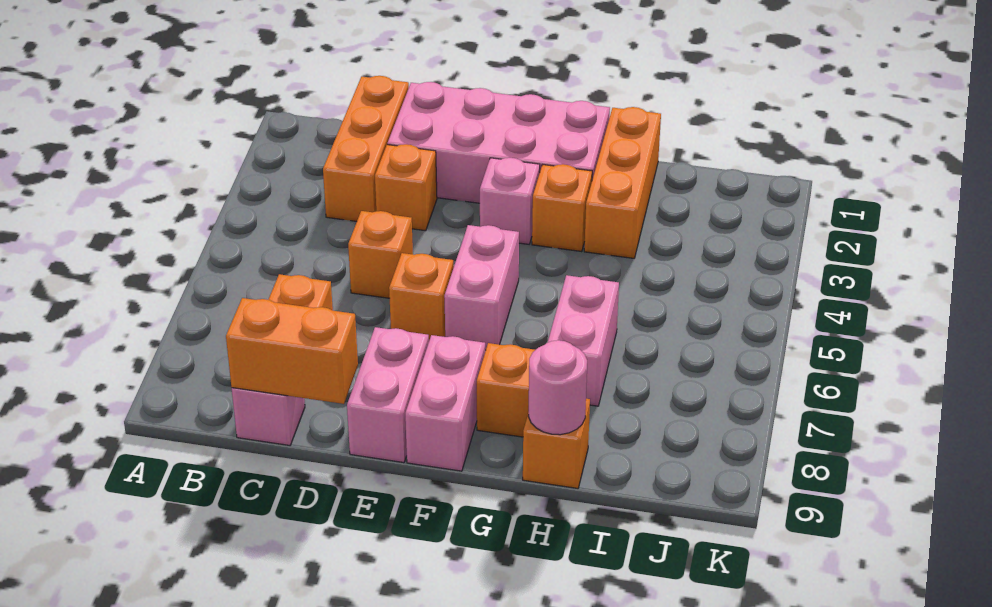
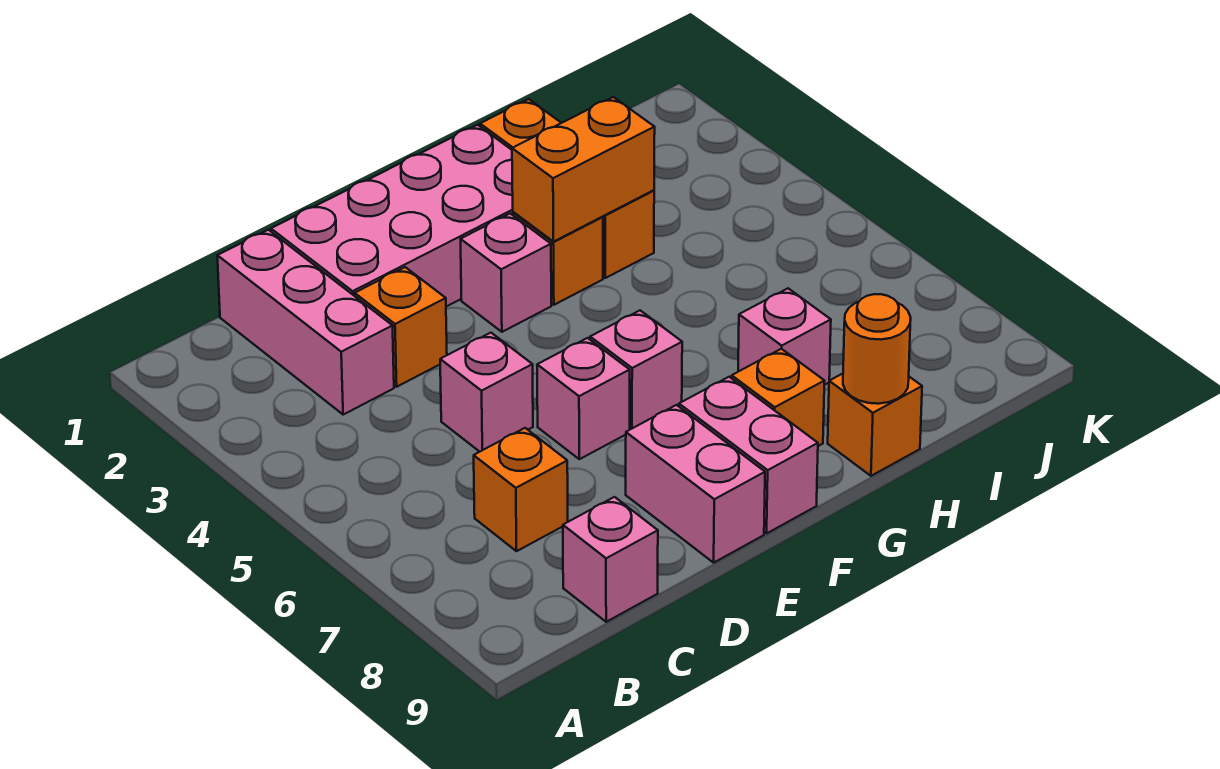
orange brick C1:C3 level 1 -> pink brick C1:C3 level 1
orange brick C9:D9 level 2 -> orange brick G3:H3 level 2
orange brick D5 level 1 -> pink brick D5 level 1
orange brick E6 level 1 -> pink brick E6 level 1
pink brick F5:F6 level 1 -> pink brick F6 level 1
pink brick H6:H7 level 1 -> pink brick H7 level 1
pink round brick H9 level 2 -> orange round brick H9 level 2

